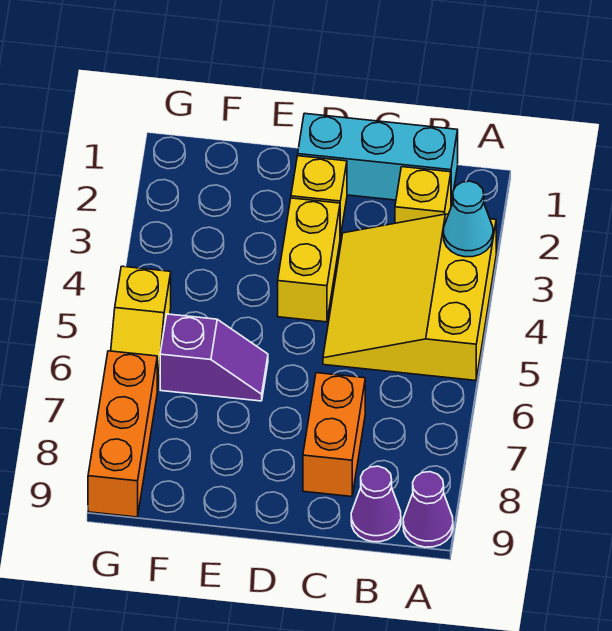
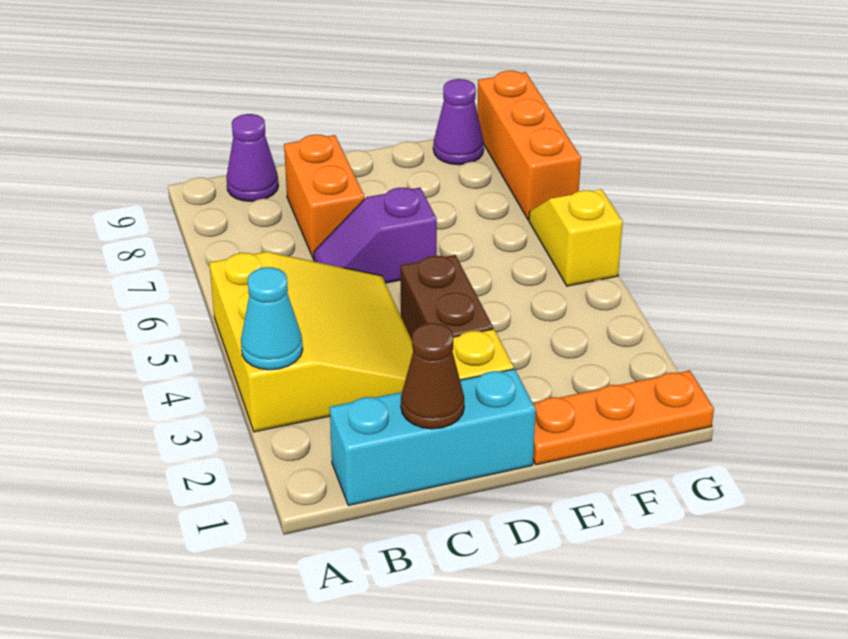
purple cone A9 level 1 -> purple cone F9 level 1
yellow brick B2 level 1 -> none
none -> brown cone C1 level 2
yellow brick D3:D4 level 1 -> brown brick D3:D4 level 1
none -> orange plate E1:G1 level 1
purple slope E6:F6 level 1 top F -> purple slope C6:D6 level 1 top D

